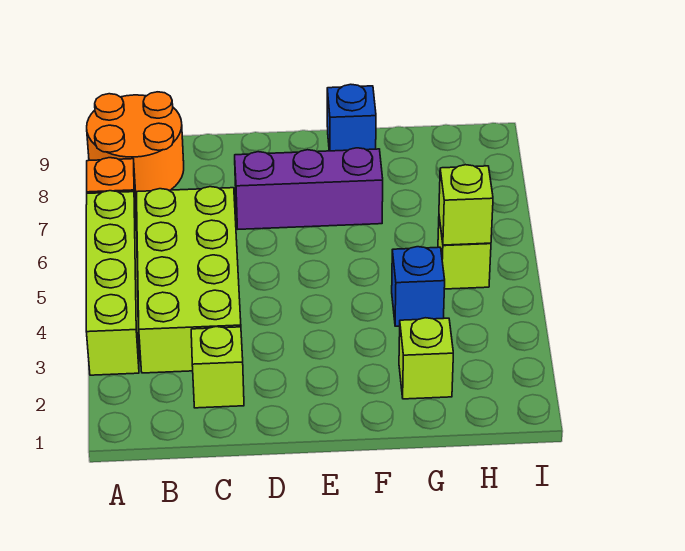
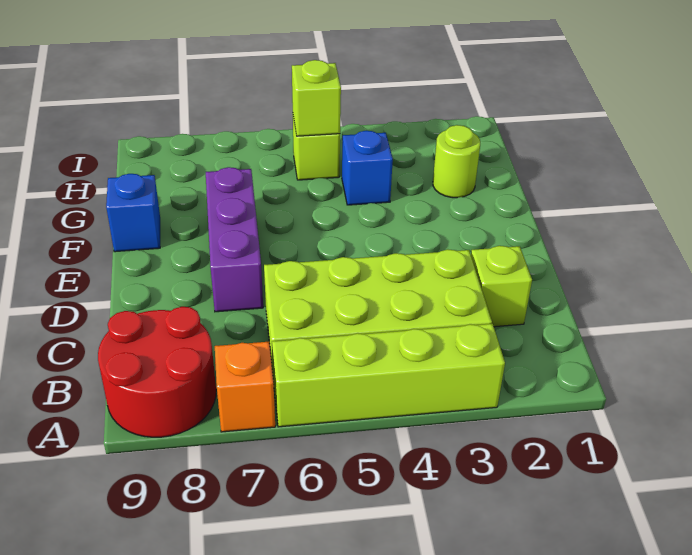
orange round brick A8:B9 level 1 -> red round brick A8:B9 level 1
lime brick G2 level 1 -> lime round brick G2 level 1

